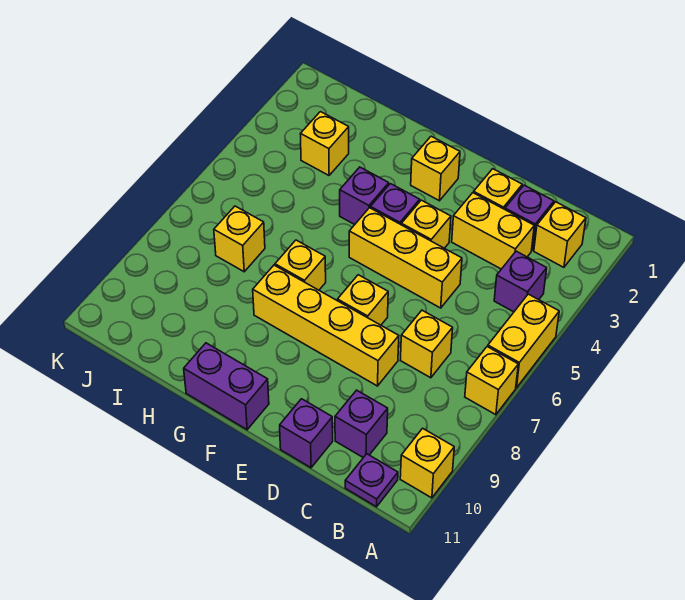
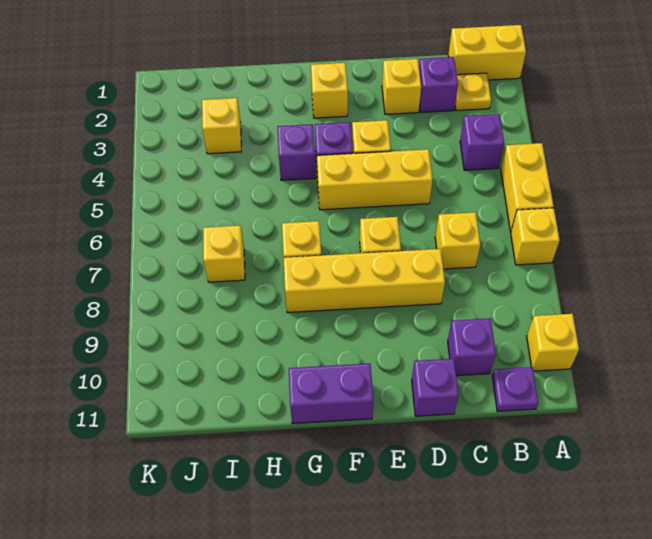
yellow brick B2 level 1 -> yellow plate B2 level 1
yellow brick C3:D3 level 1 -> yellow brick A1:B1 level 1

